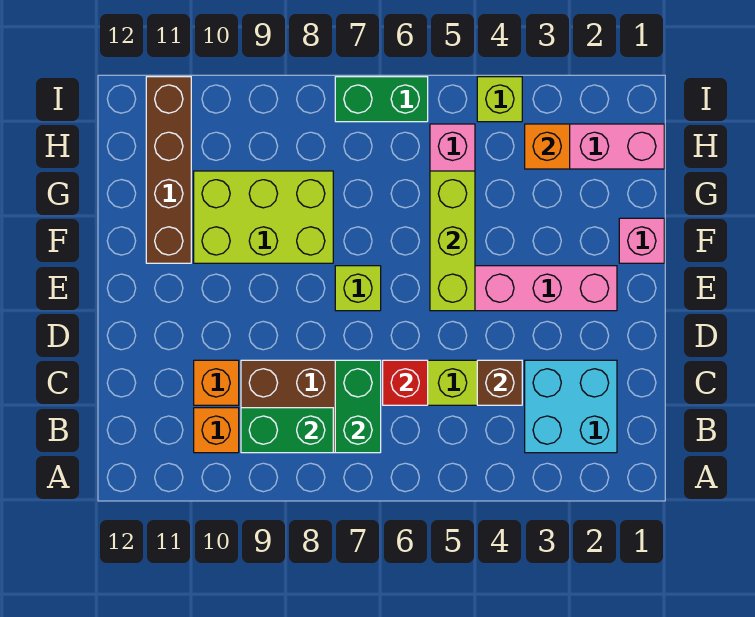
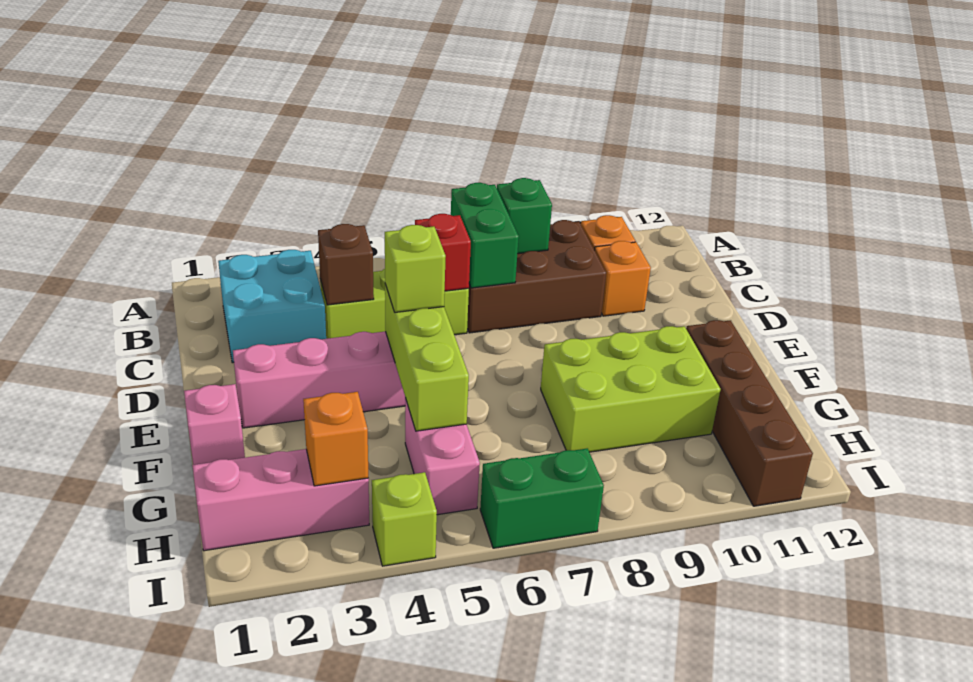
green brick B8:B9 level 2 -> green brick B8 level 2
lime brick E7 level 1 -> lime brick E5 level 3

